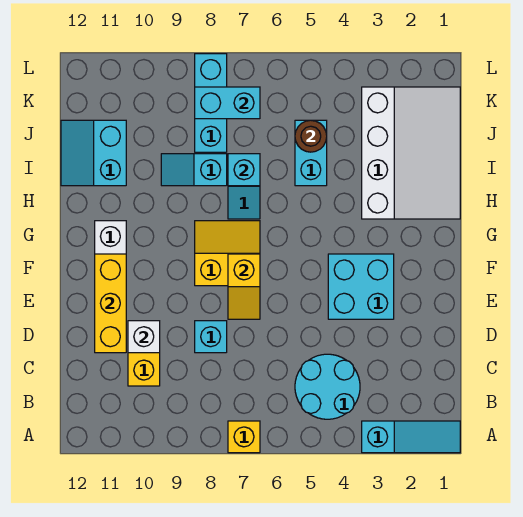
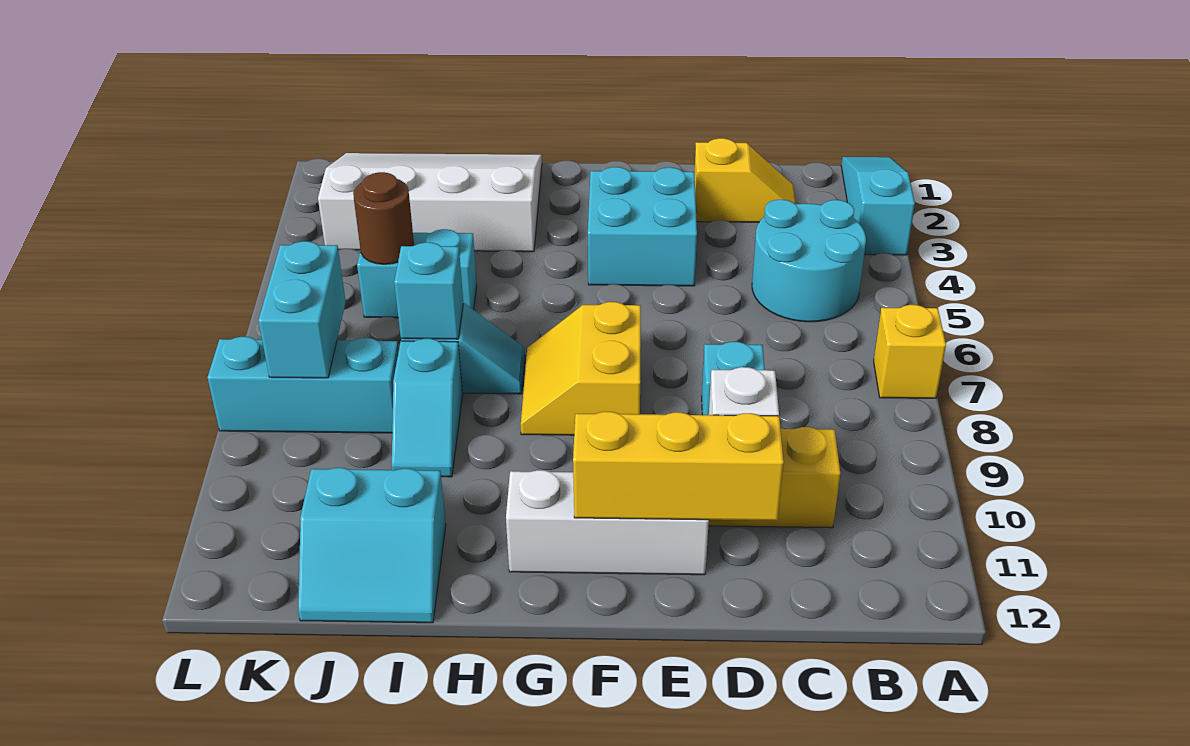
yellow slope E7:F7 level 2 top F -> yellow slope C2:D2 level 1 top D

